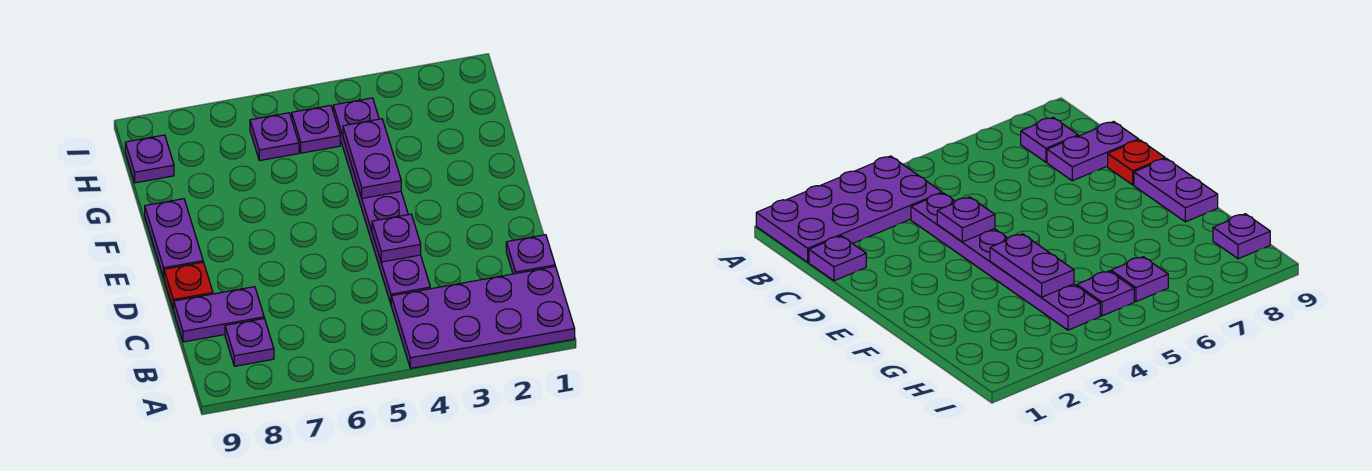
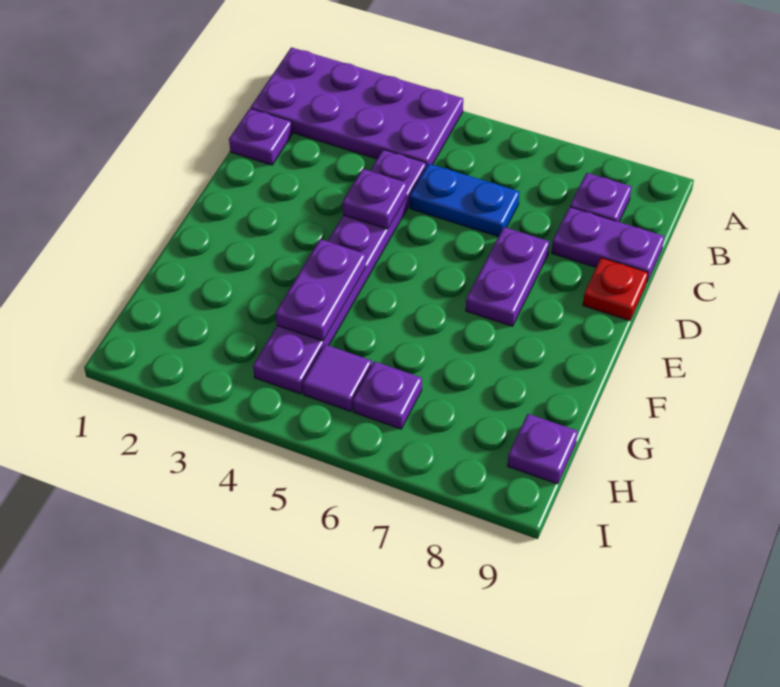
none -> blue plate C5:C6 level 1
purple plate E9:F9 level 1 -> purple plate D7:E7 level 1
purple plate H5 level 1 -> purple tile H5 level 1

